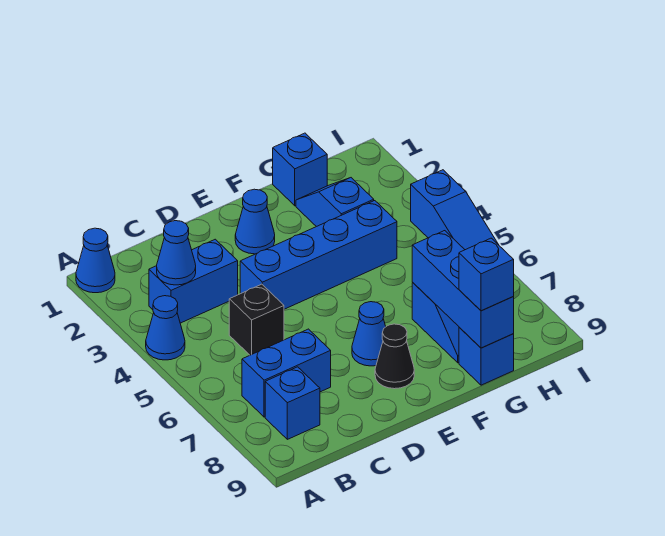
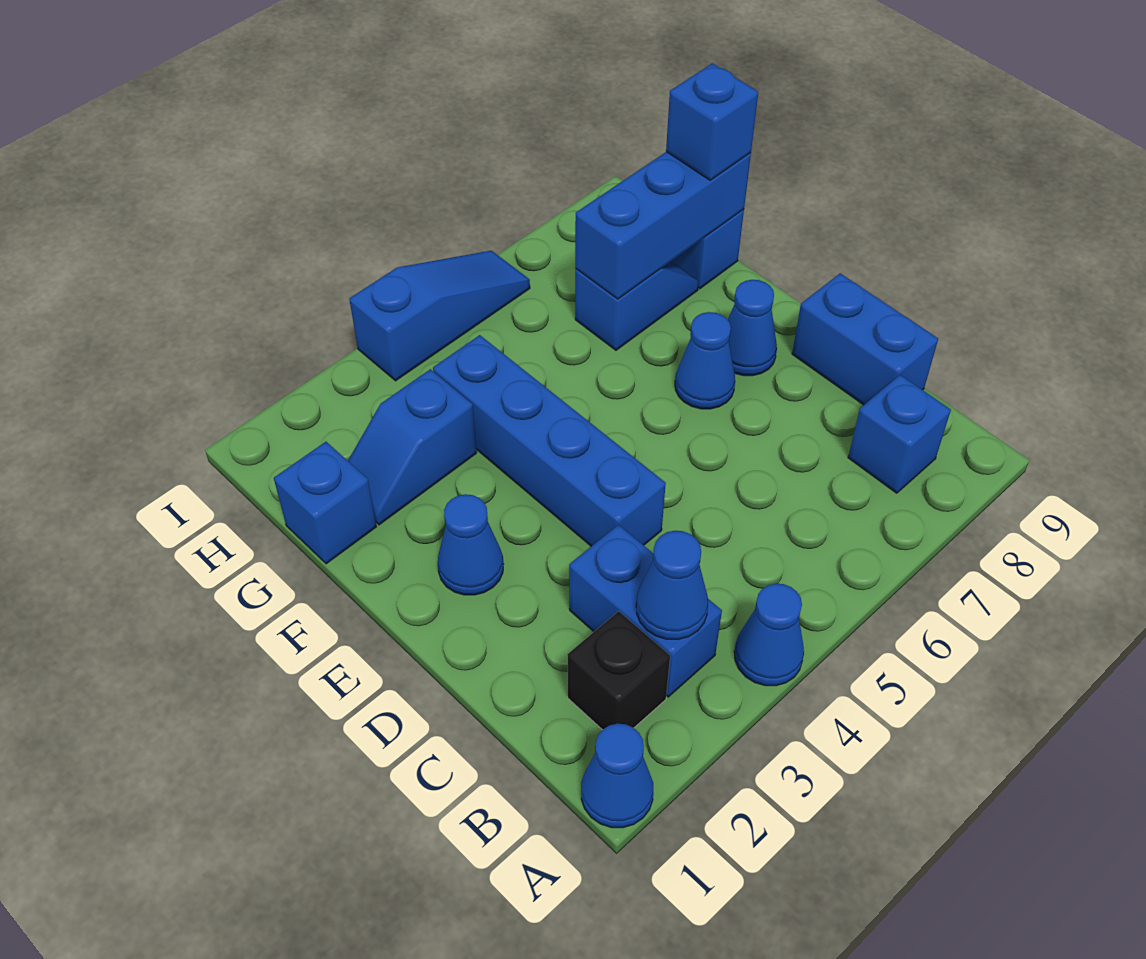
blue brick B7:C7 level 1 -> blue brick C9:D9 level 1
black brick C5 level 1 -> black brick B2 level 1
black cone E8 level 1 -> blue cone E8 level 1

